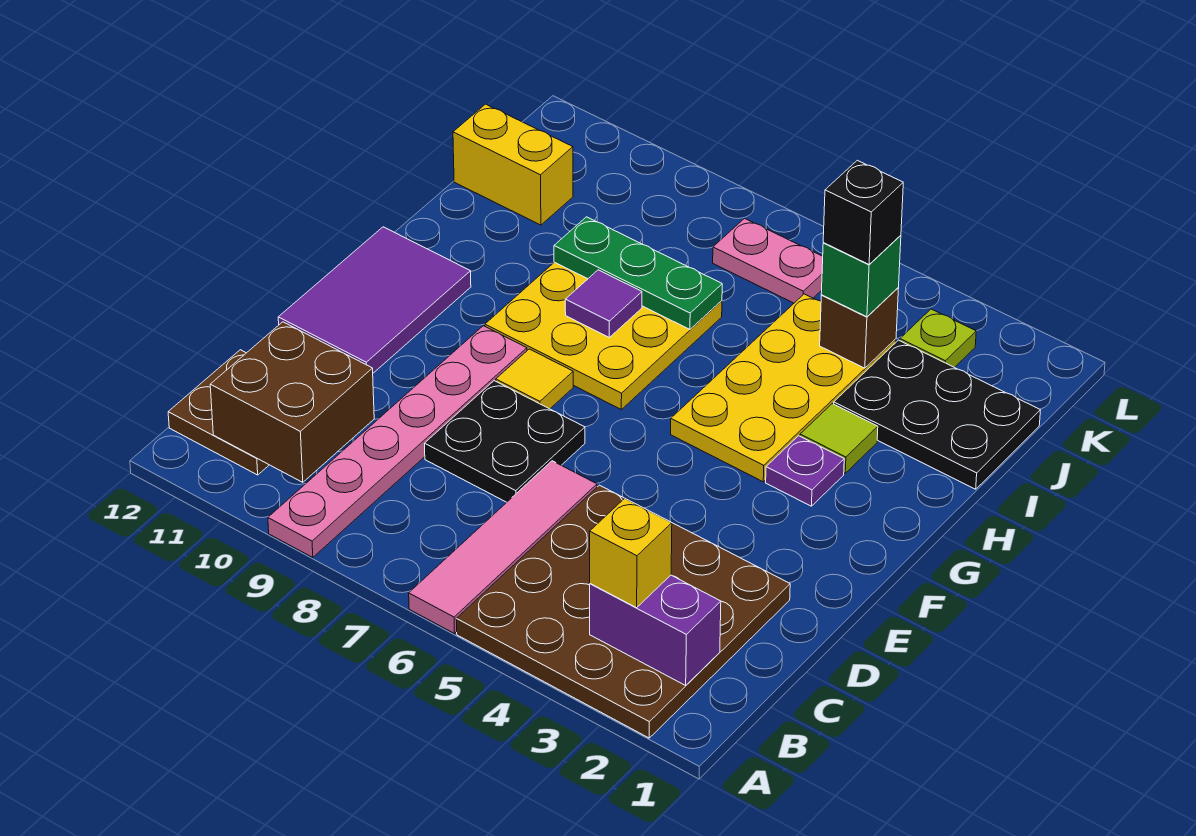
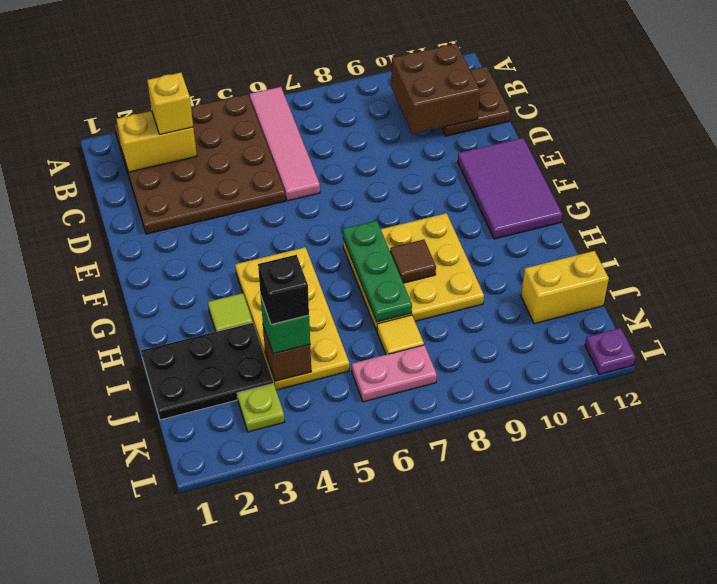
pink plate A9:F9 level 1 -> none
purple brick B2:B3 level 2 -> yellow brick B2:B3 level 2
black plate D7:E8 level 1 -> none
yellow tile F8 level 1 -> yellow tile J7 level 1
purple plate G3 level 1 -> purple plate L12 level 1
purple tile H8 level 2 -> brown tile H8 level 2
green plate I7:I9 level 2 -> green plate G7:I7 level 2

